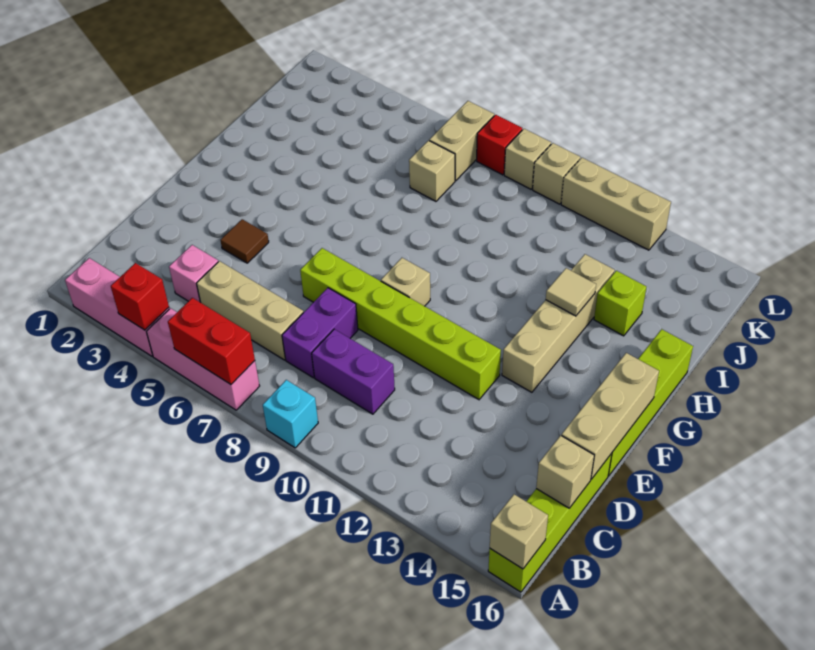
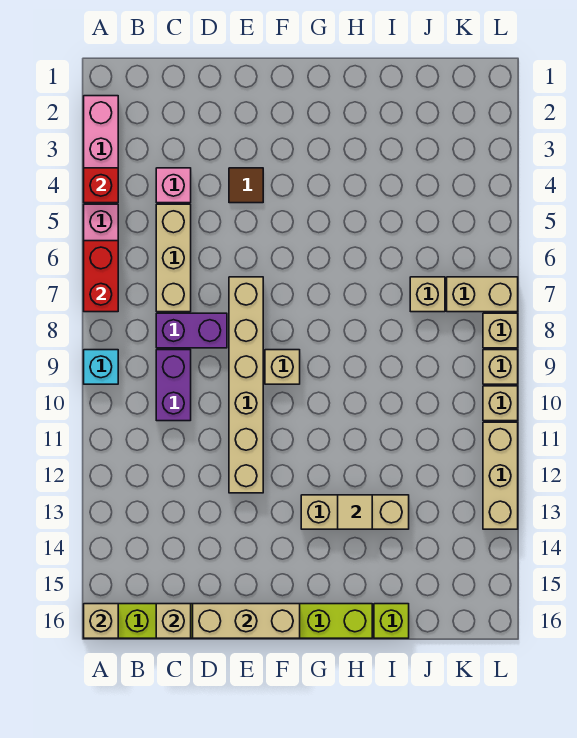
lime brick E7:E12 level 1 -> tan brick E7:E12 level 1
tan brick F13:I13 level 1 -> tan brick G13:I13 level 1
lime brick I14 level 1 -> lime brick I16 level 1
red brick L8 level 1 -> tan brick L8 level 1

